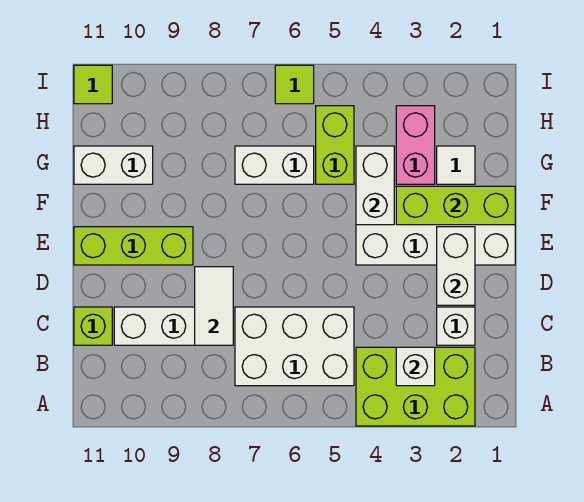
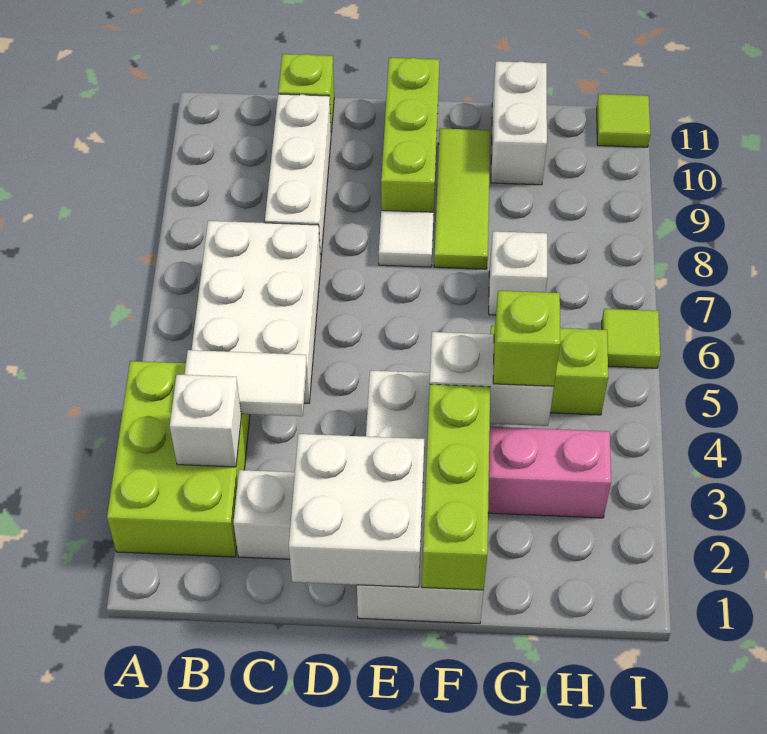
white tile C8:D8 level 2 -> white tile B4:C4 level 2
white brick D2:E2 level 2 -> white brick D1:E2 level 2
none -> lime tile F8:F10 level 1
white tile G2 level 1 -> white tile E8 level 1
none -> lime brick G4 level 3
white brick G6:G7 level 1 -> white brick G7 level 1

